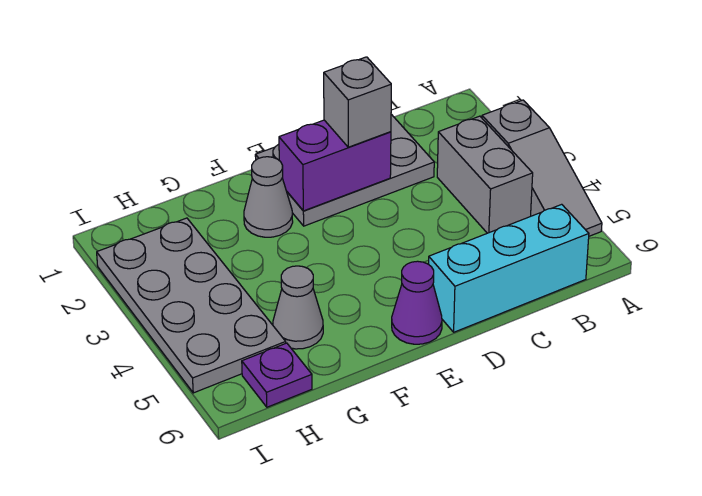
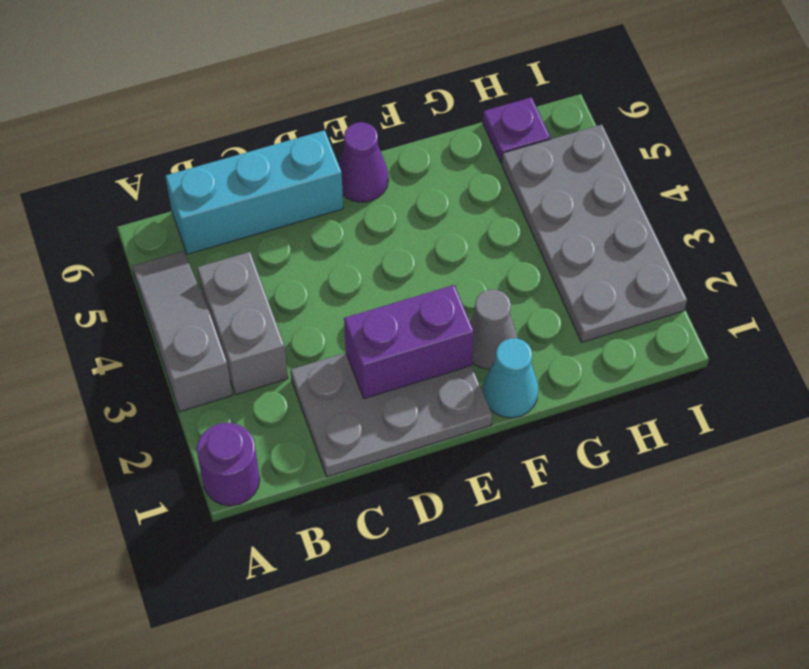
none -> purple round brick A1 level 1
grey brick D2 level 3 -> none
none -> cyan cone F1 level 1
grey cone G5 level 1 -> none

